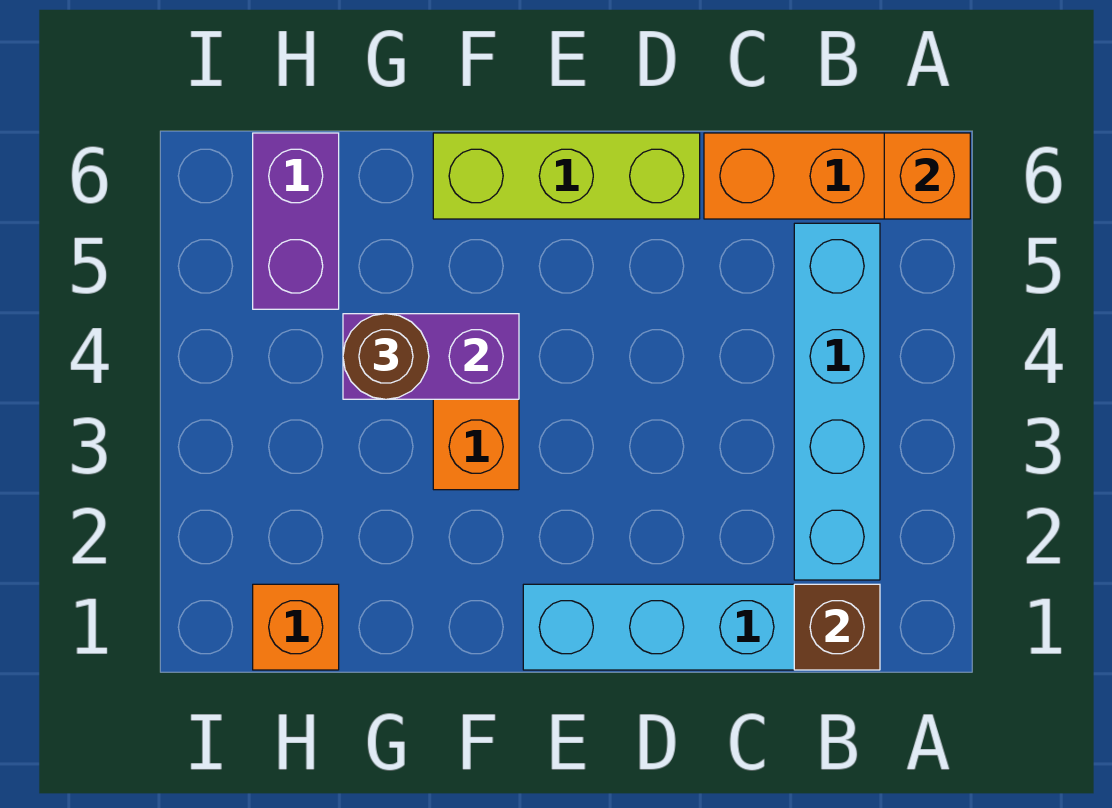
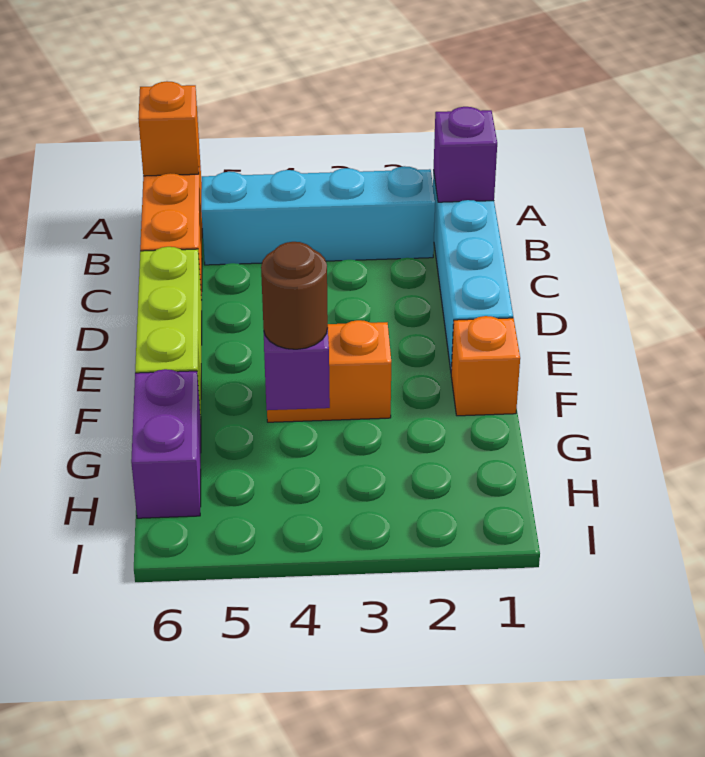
brown brick B1 level 2 -> purple brick B1 level 2
orange brick H1 level 1 -> orange brick F1 level 1
purple brick H5:H6 level 1 -> purple brick G6:H6 level 1

